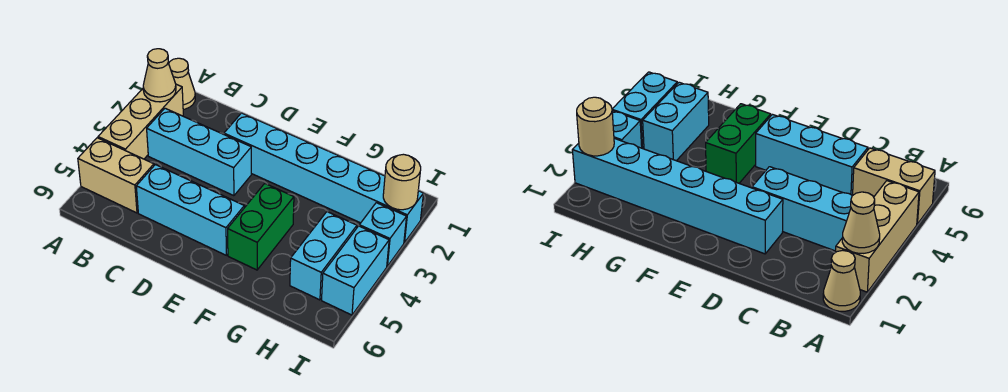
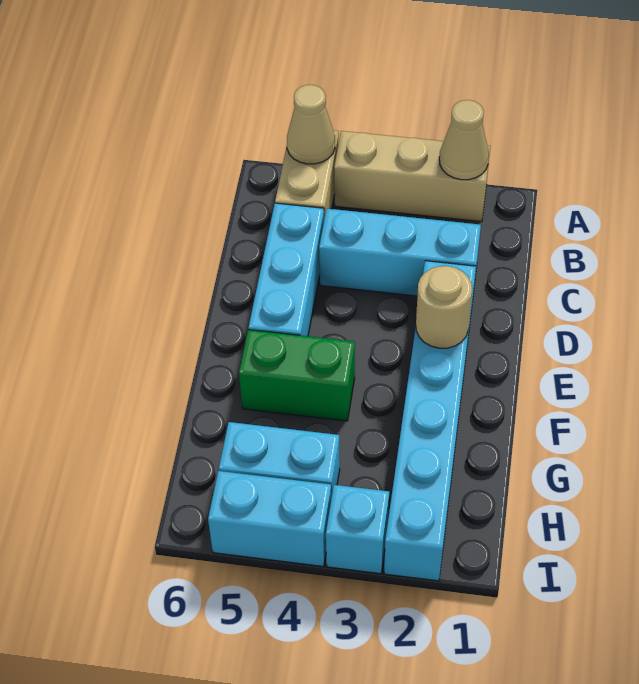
tan cone A1 level 1 -> tan cone A5 level 2
cyan brick B3:D3 level 1 -> cyan brick C2:C4 level 1
tan round brick I2 level 2 -> tan round brick E2 level 2

